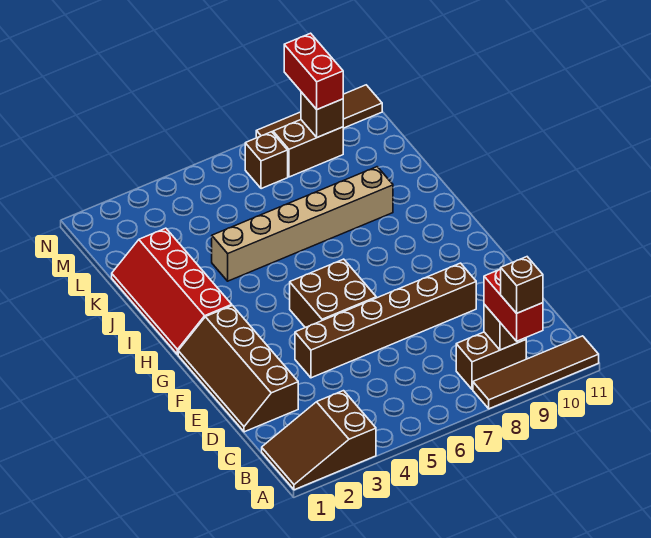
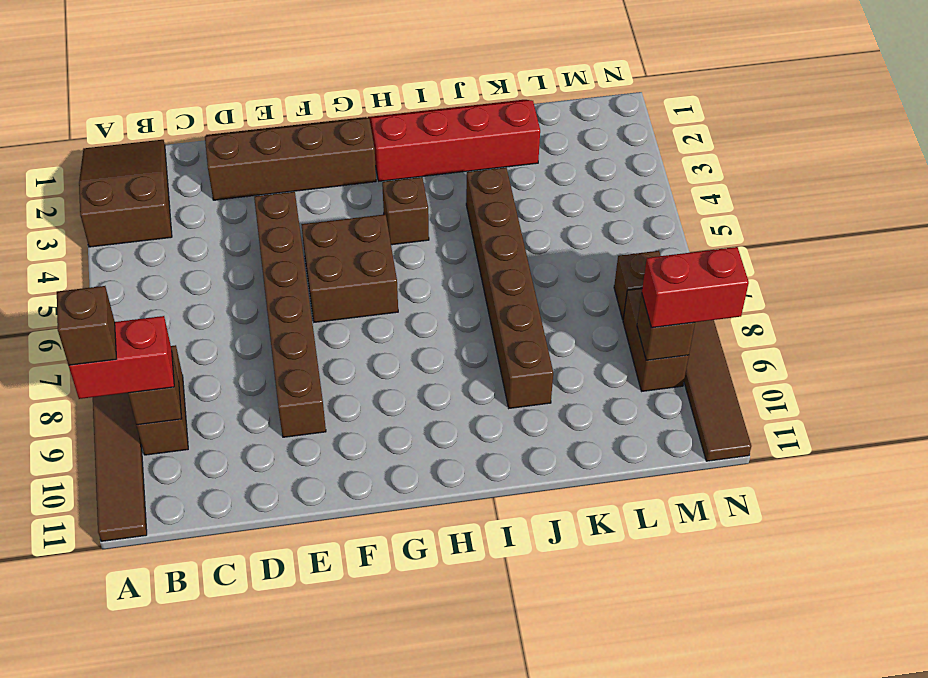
none -> brown brick H4 level 1
tan brick J4:J9 level 1 -> brown brick J4:J9 level 1

